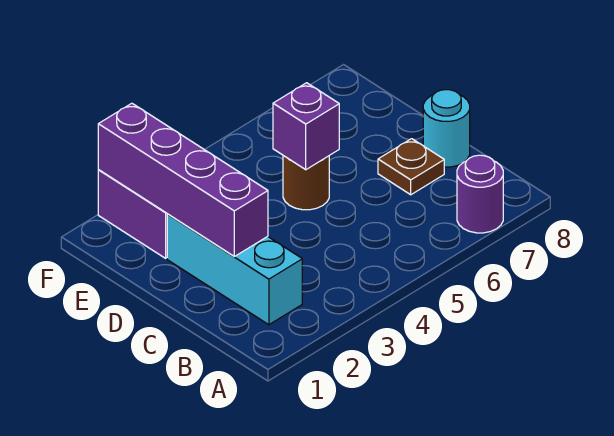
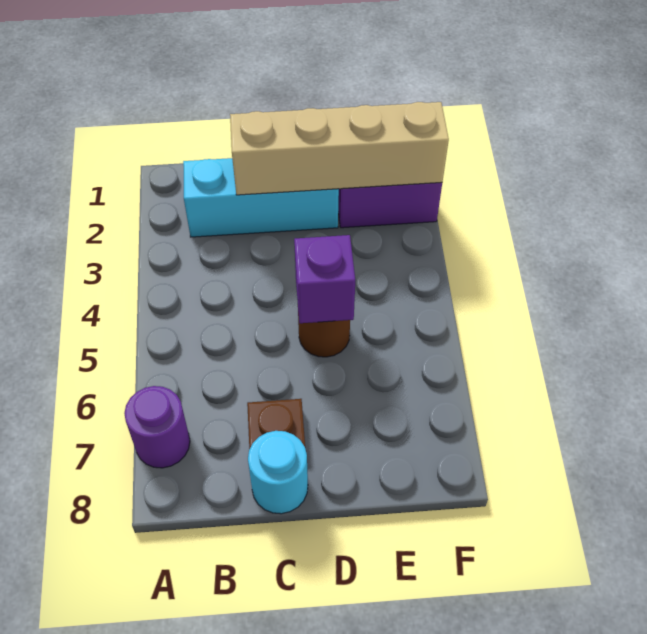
purple brick C2:F2 level 2 -> tan brick C2:F2 level 2

